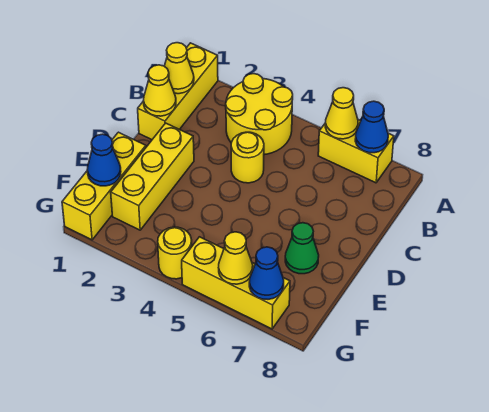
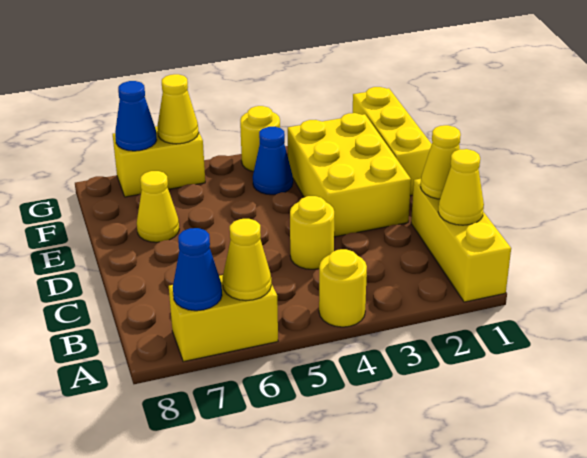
yellow round brick A3:B4 level 1 -> yellow round brick A4 level 1
yellow brick D2:F2 level 1 -> yellow brick D2:F3 level 1
green cone E7 level 1 -> yellow cone E7 level 1
blue cone F1 level 2 -> blue cone F4 level 1
yellow brick G5:G7 level 1 -> yellow brick G6:G7 level 1

